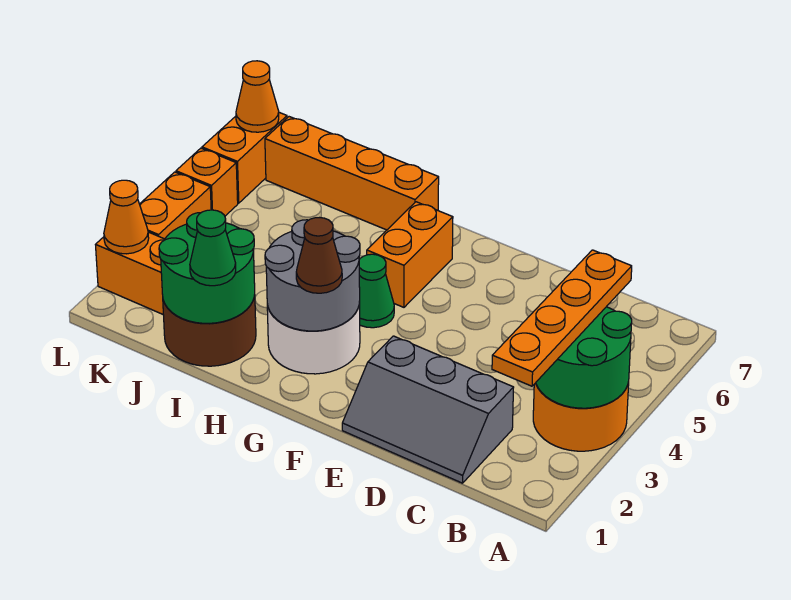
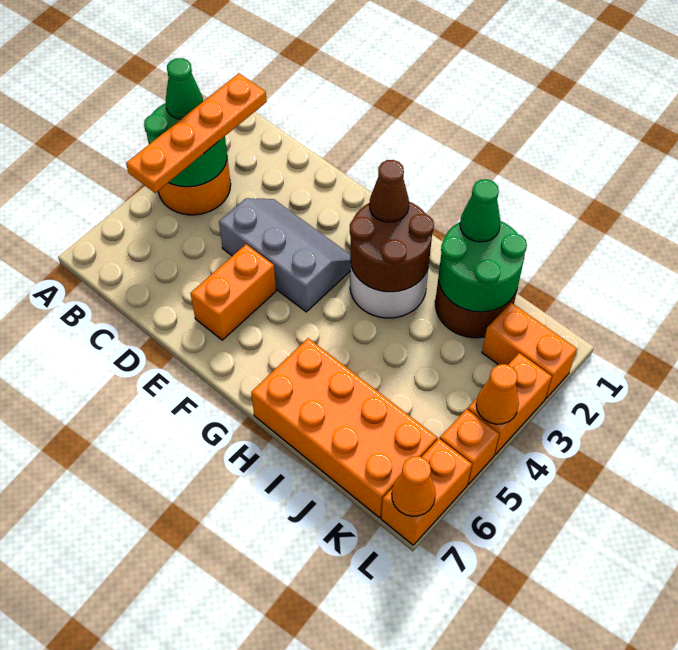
grey slope C1:E2 level 1 top 2 -> grey slope D3:F4 level 1 top 4
grey round brick G2:H3 level 2 -> brown round brick G2:H3 level 2
green cone G4 level 1 -> green cone A3 level 3
orange brick G5:G6 level 1 -> orange brick E5:E6 level 1
orange brick H7:K7 level 1 -> orange brick H6:K7 level 1
orange cone L2 level 2 -> orange cone L4 level 2

